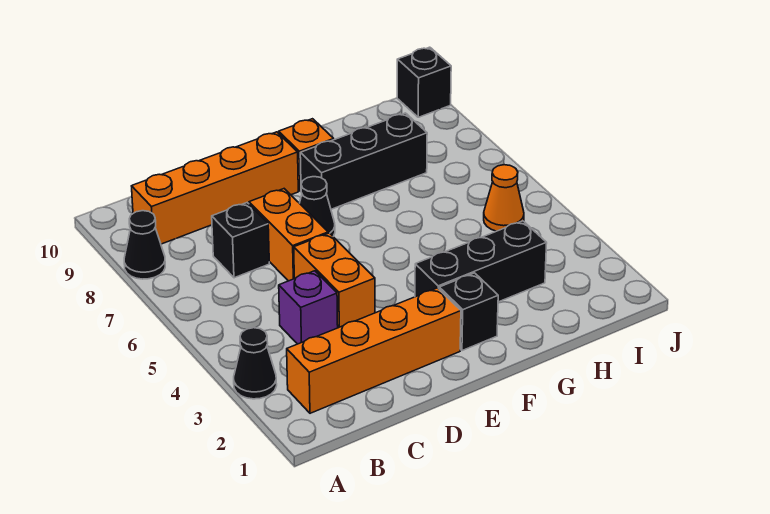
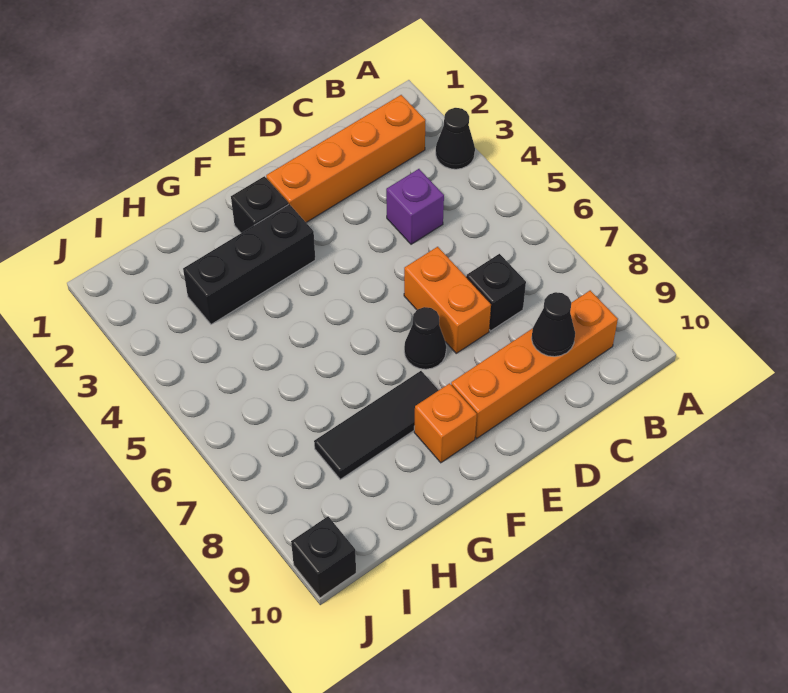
black cone A8 level 1 -> black cone C9 level 2
orange brick D4:D5 level 1 -> none
black brick F8:H8 level 1 -> black tile F8:H8 level 1
orange cone I5 level 1 -> none

